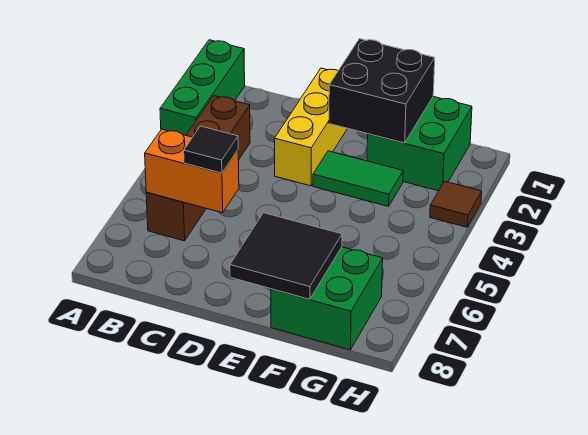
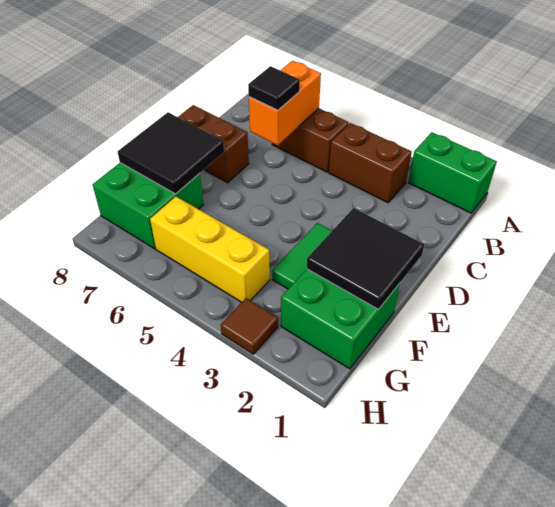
green brick A1:A3 level 1 -> green brick A1:A2 level 1
yellow brick D1:D3 level 1 -> yellow brick G4:G6 level 1
none -> brown brick D7:D8 level 1
black brick E1:F2 level 2 -> black tile E1:F2 level 2

